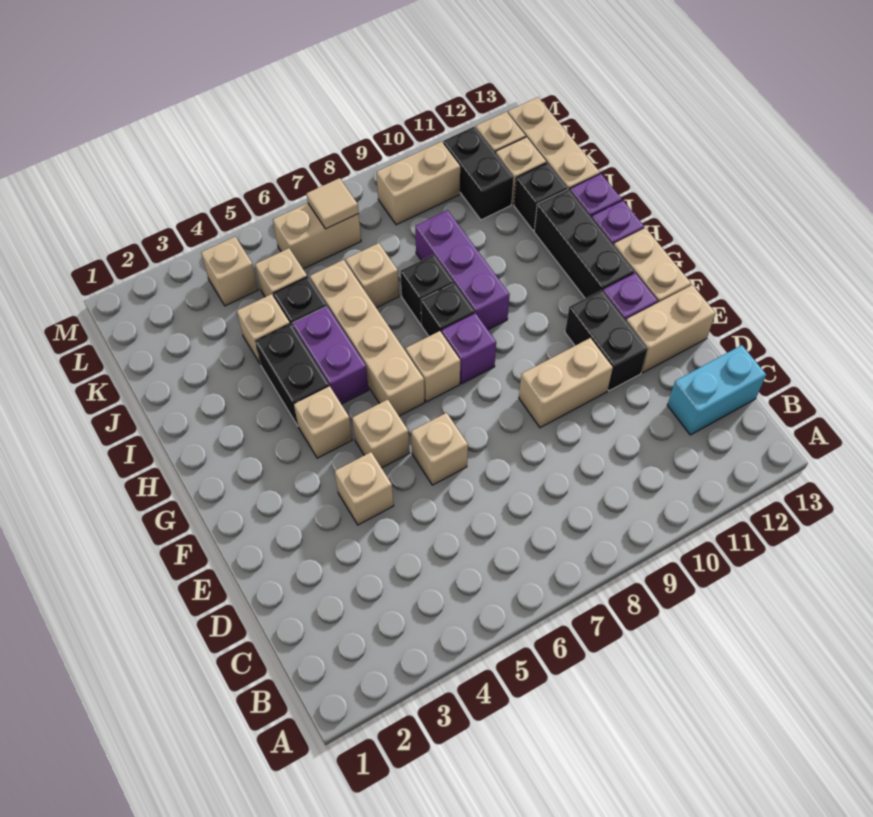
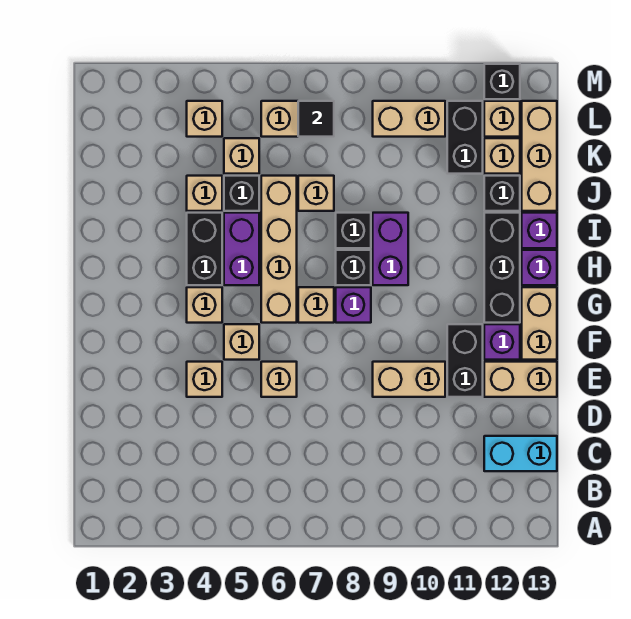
purple brick H9:J9 level 1 -> purple brick H9:I9 level 1
tan tile L7 level 2 -> black tile L7 level 2
none -> black brick M12 level 1

